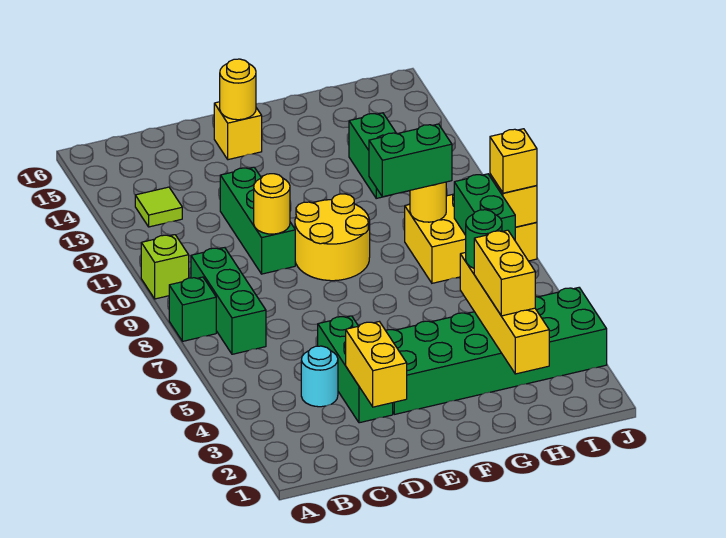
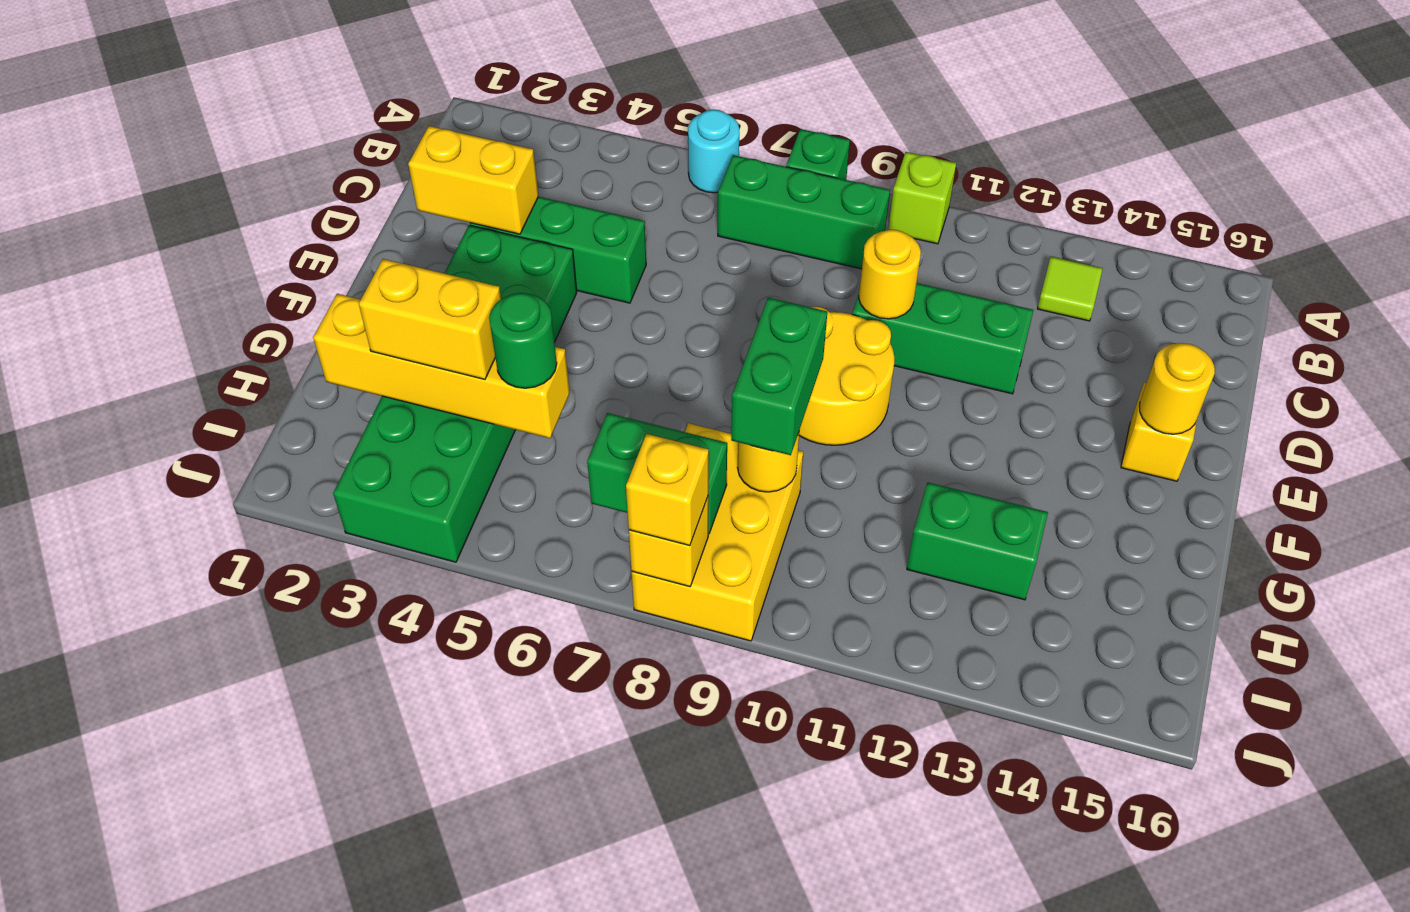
cyan round brick C4 level 1 -> cyan round brick A6 level 1

